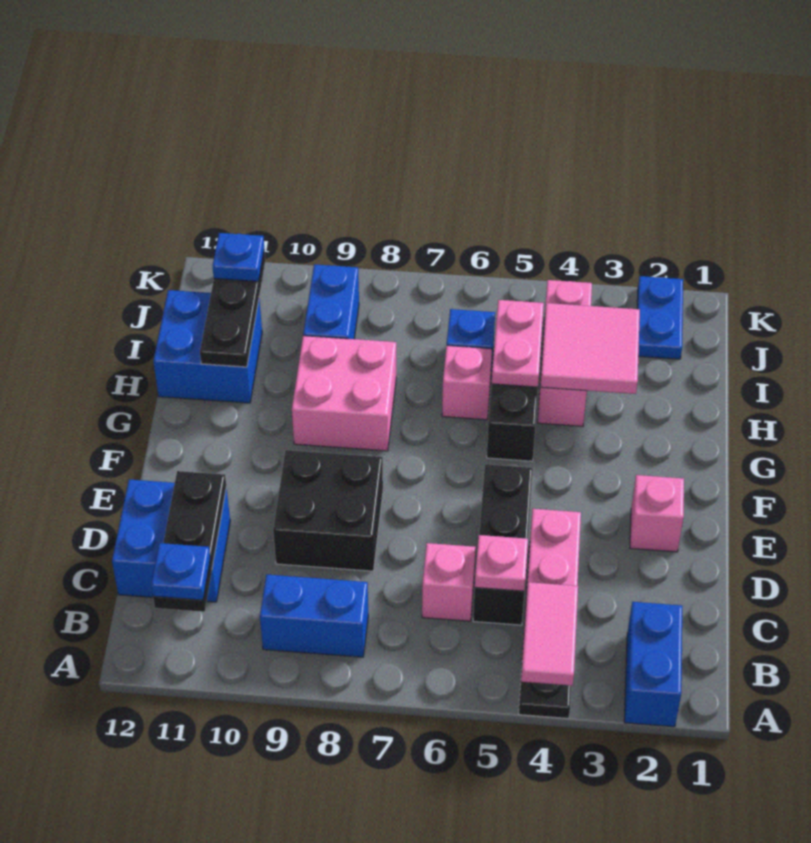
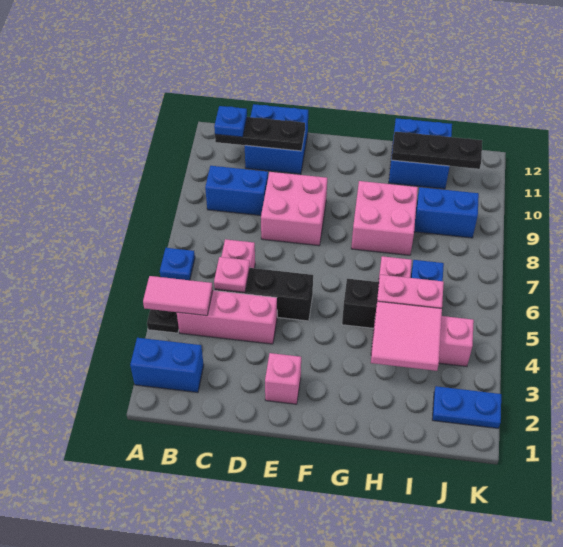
blue brick B8:B9 level 1 -> blue brick B9:C9 level 1
black brick D8:E9 level 1 -> pink brick D8:E9 level 1
blue plate J11 level 3 -> blue plate A6 level 1

